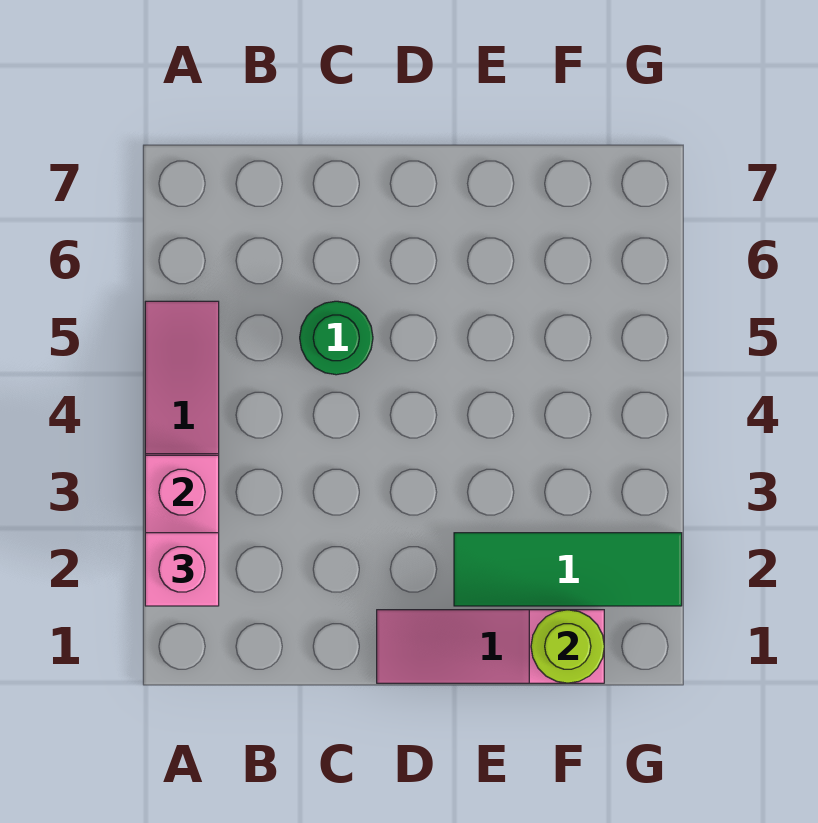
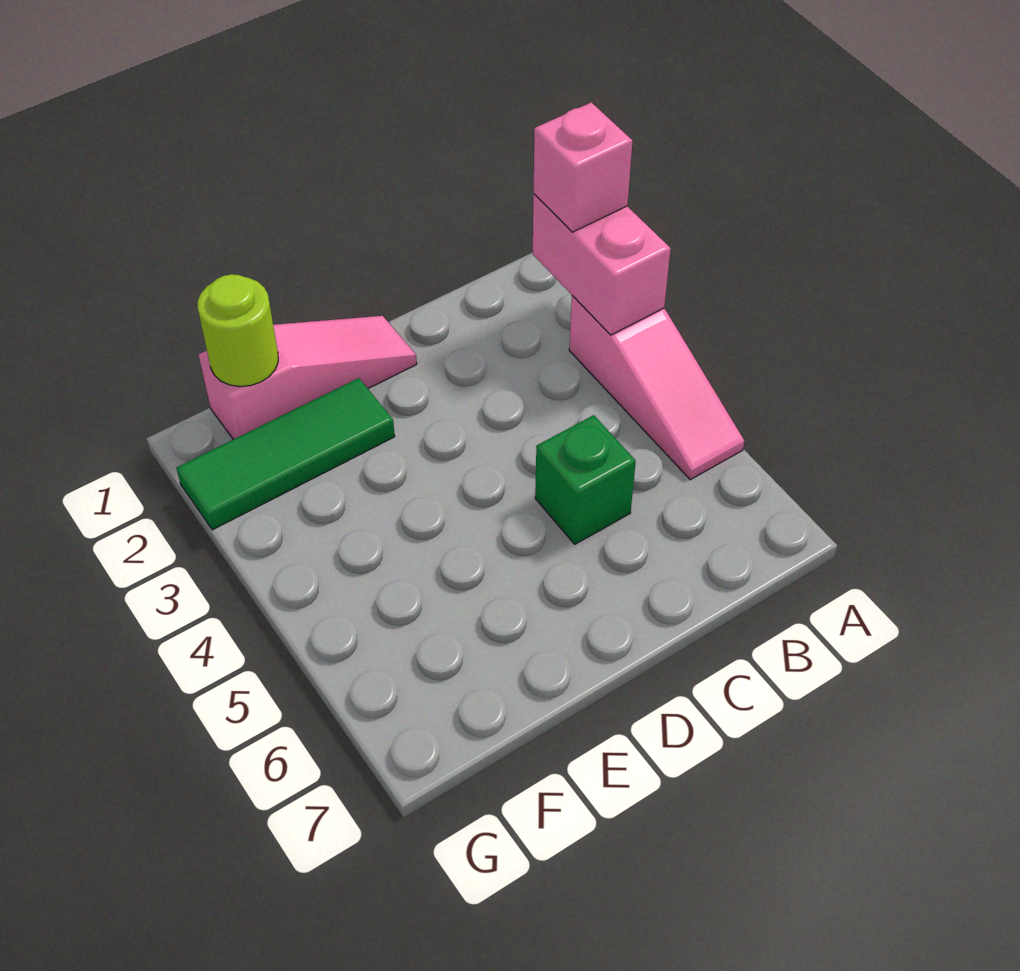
green round brick C5 level 1 -> green brick C5 level 1

